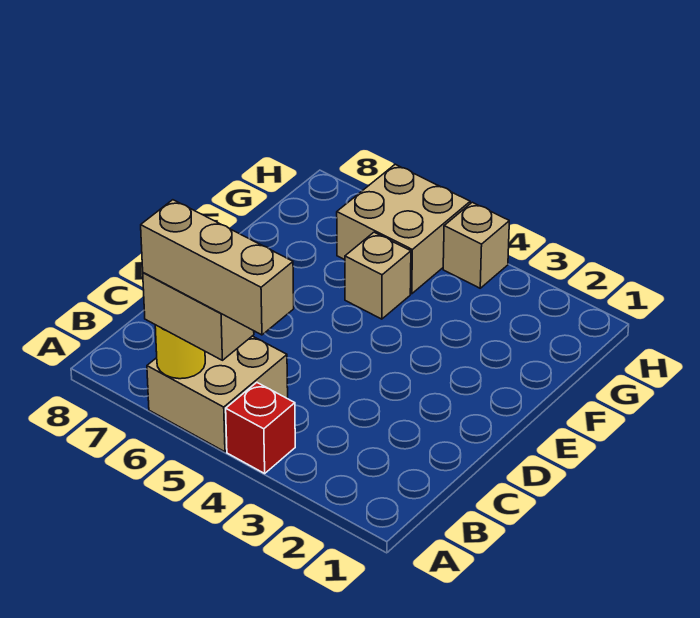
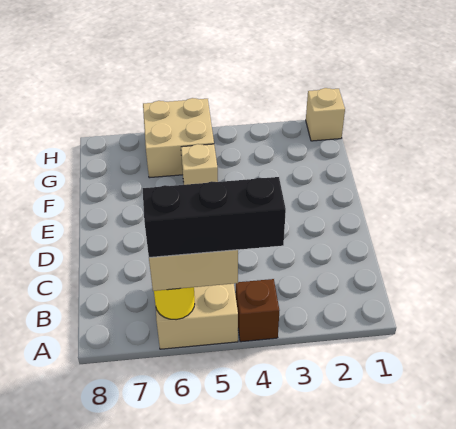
red brick A4 level 1 -> brown brick A4 level 1
tan brick A4:A6 level 4 -> black brick A4:A6 level 4
tan brick H4 level 1 -> tan brick H1 level 1

